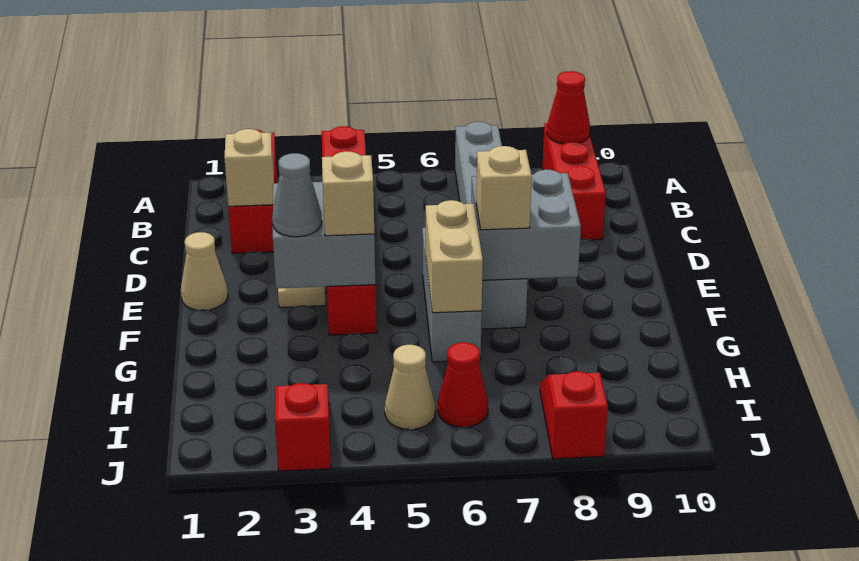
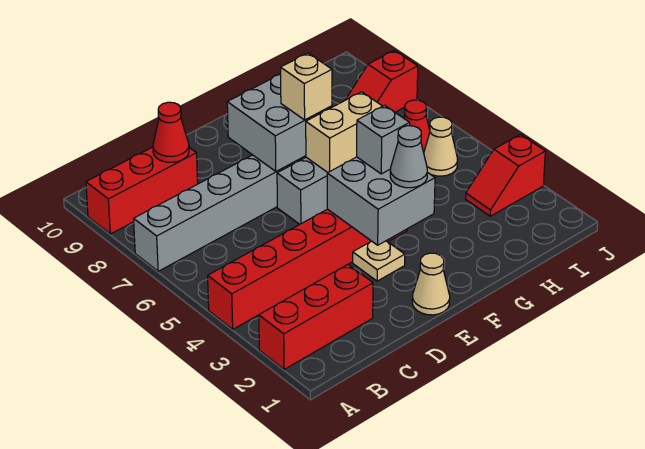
red cone A9 level 2 -> red cone C9 level 2
tan brick C2 level 2 -> none
tan brick F4 level 3 -> grey brick F4 level 3

